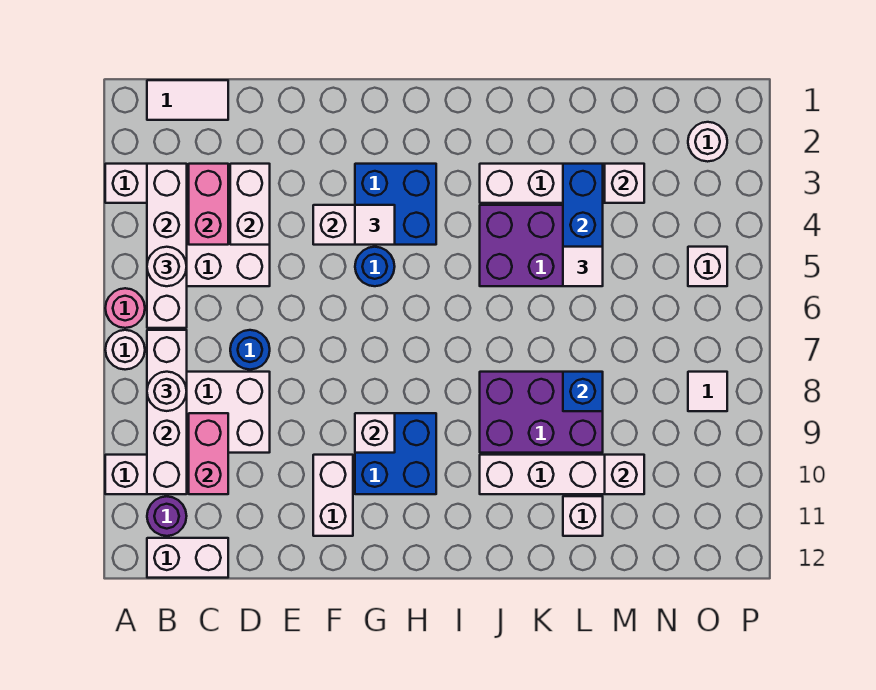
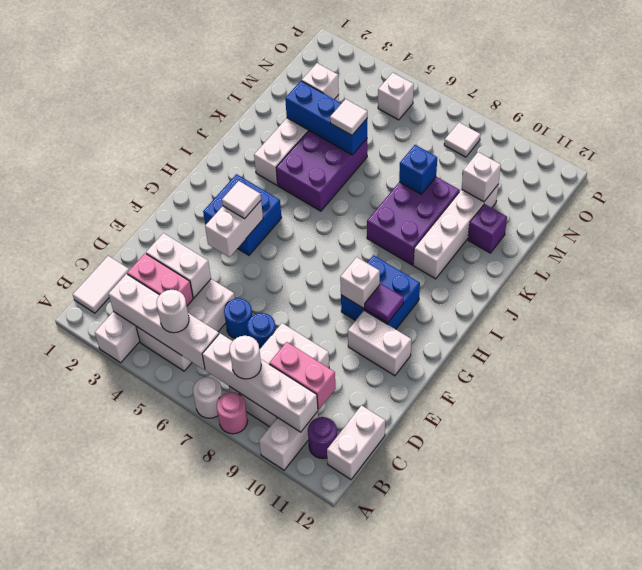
pink round brick A6 level 1 -> pink round brick A8 level 1
blue round brick G5 level 1 -> blue round brick D6 level 1
none -> purple tile G10 level 2
white brick L11 level 1 -> purple brick L11 level 1
white round brick O2 level 1 -> none

